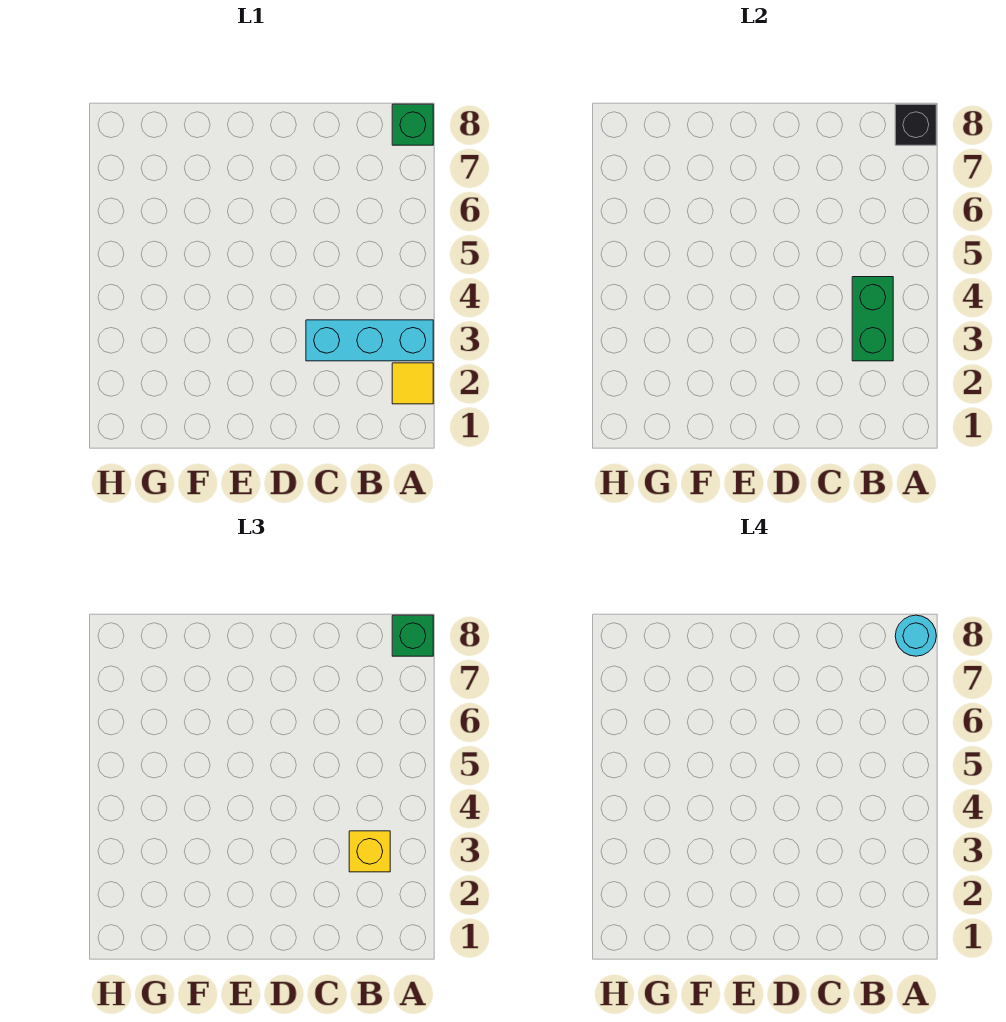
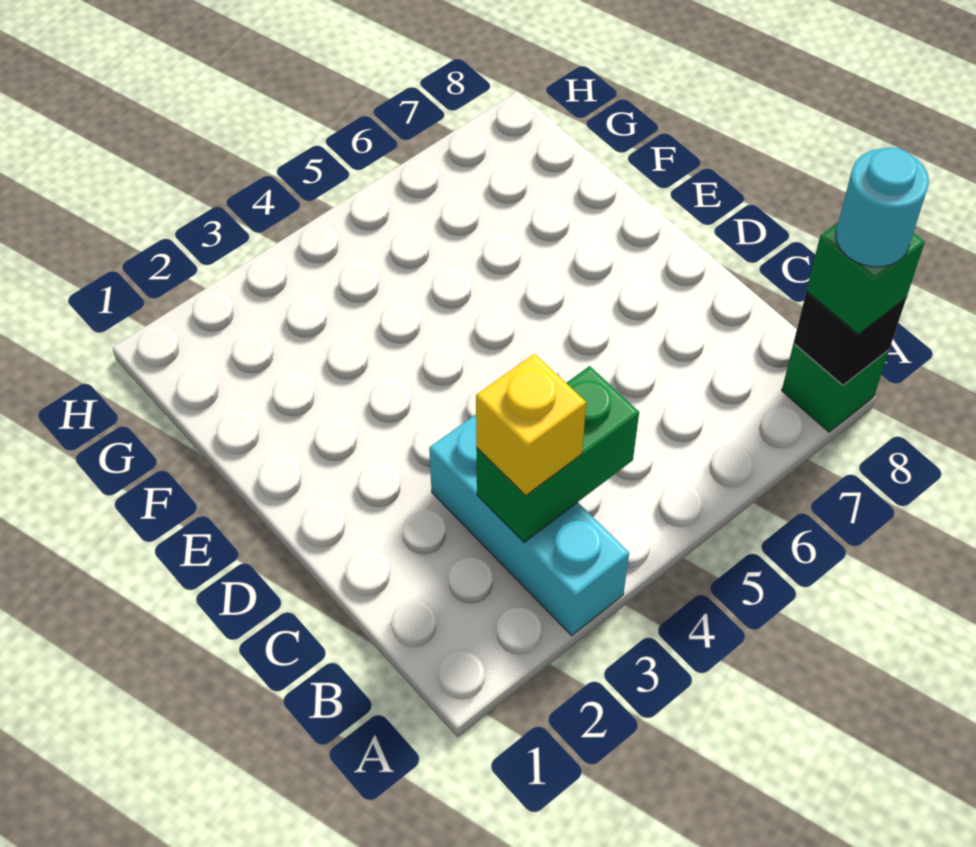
yellow tile A2 level 1 -> none

